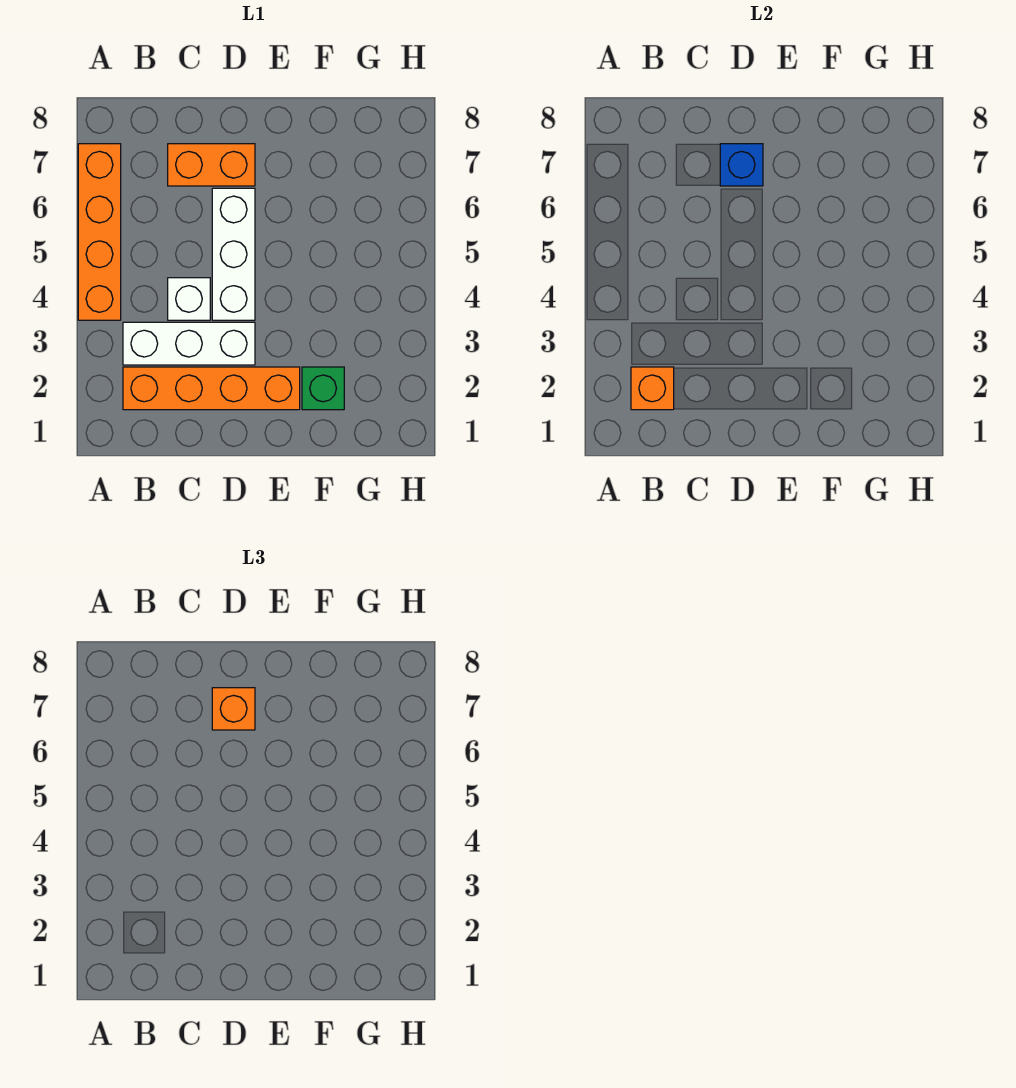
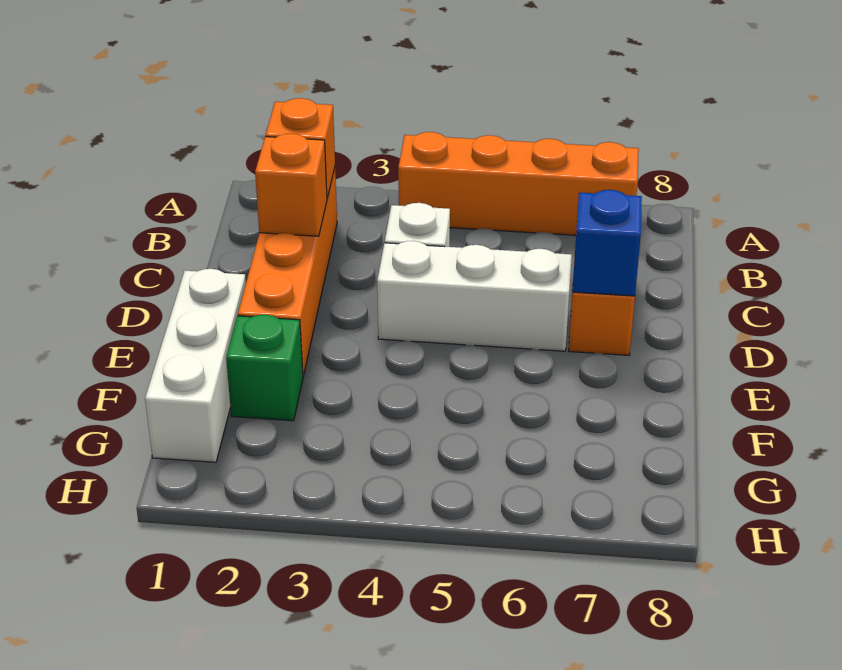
white brick B3:D3 level 1 -> white brick E1:G1 level 1
orange brick D7 level 3 -> orange brick C2 level 2

